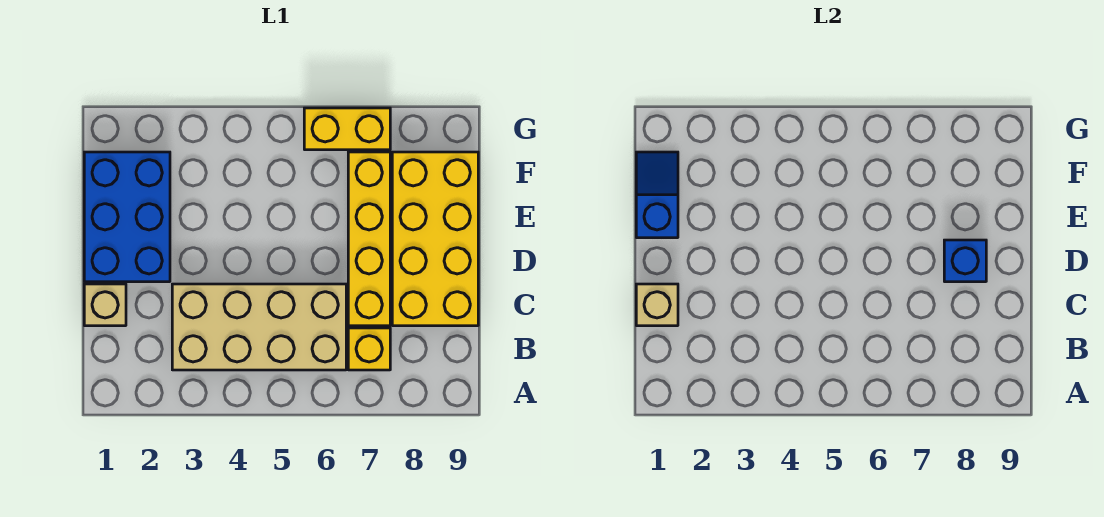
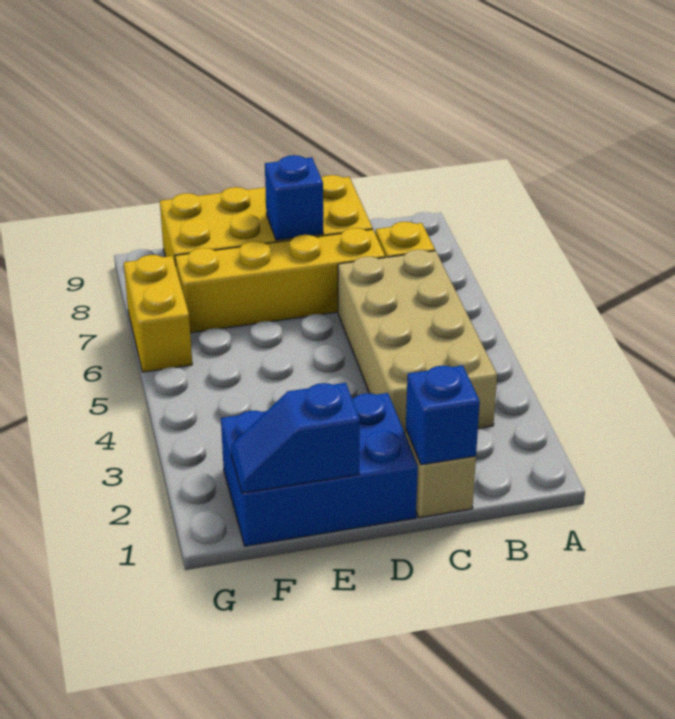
tan brick C1 level 2 -> blue brick C1 level 2

